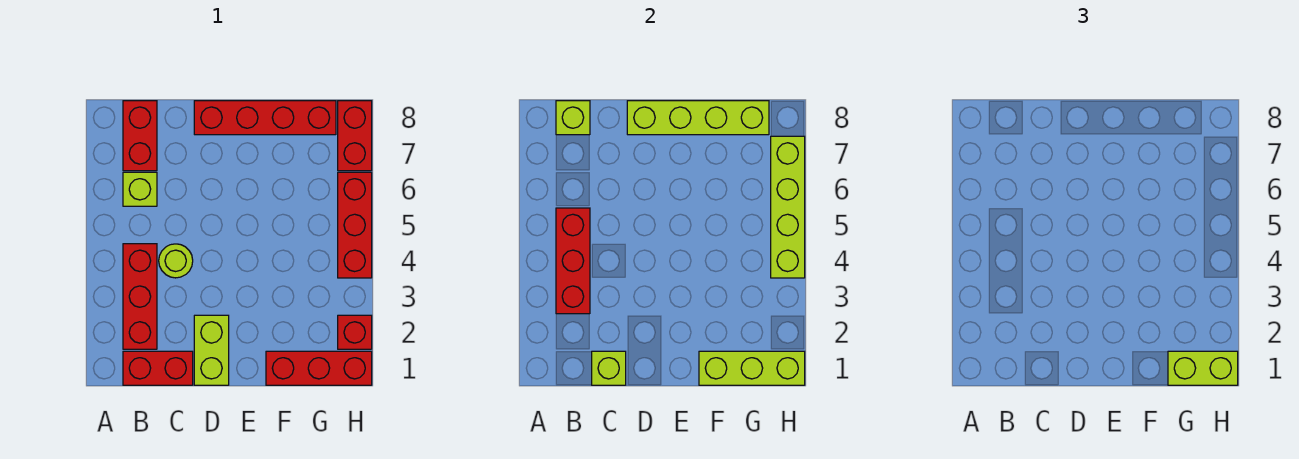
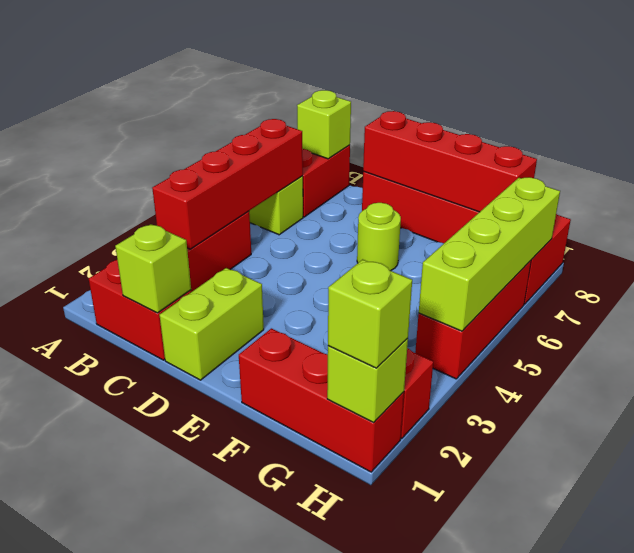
red brick B3:B5 level 2 -> red brick B3:B6 level 2
lime round brick C4 level 1 -> lime round brick E6 level 1
lime brick D8:G8 level 2 -> red brick D8:G8 level 2
lime brick F1:H1 level 2 -> lime brick H1 level 2
lime brick G1:H1 level 3 -> lime brick H1 level 3

